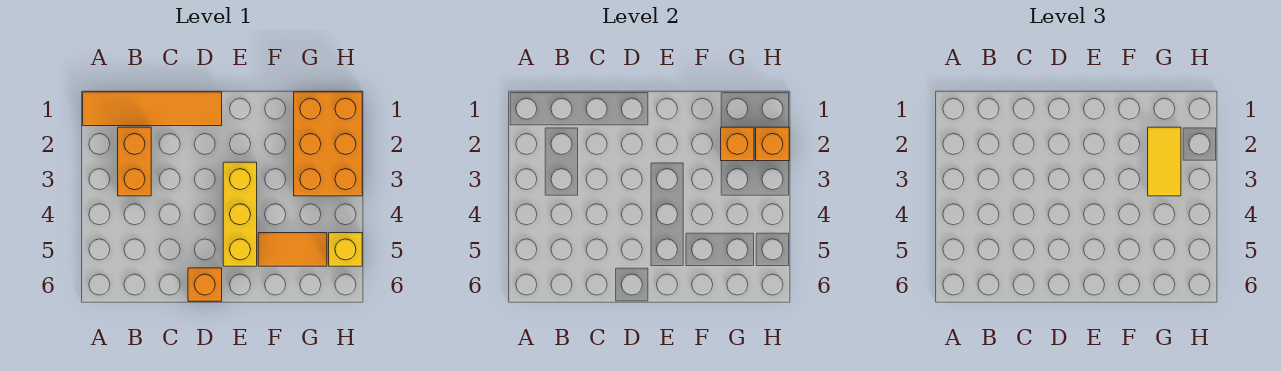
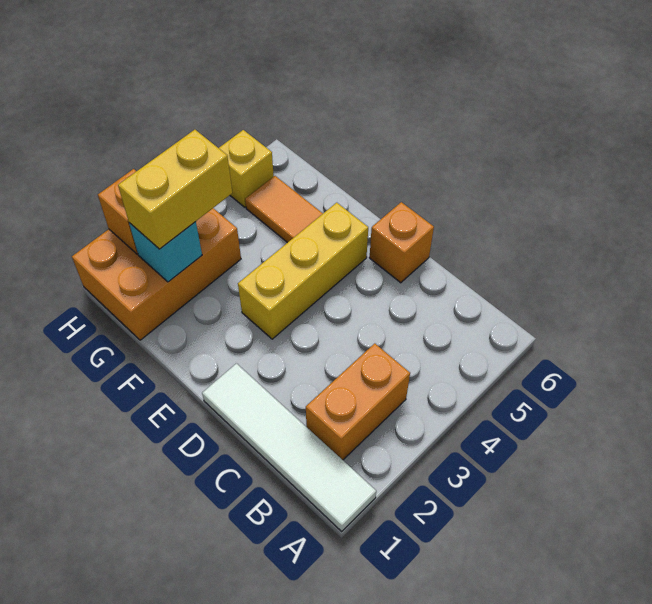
orange tile A1:D1 level 1 -> white tile A1:D1 level 1
orange brick G2 level 2 -> cyan brick G2 level 2
yellow tile G2:G3 level 3 -> yellow brick G2:G3 level 3

